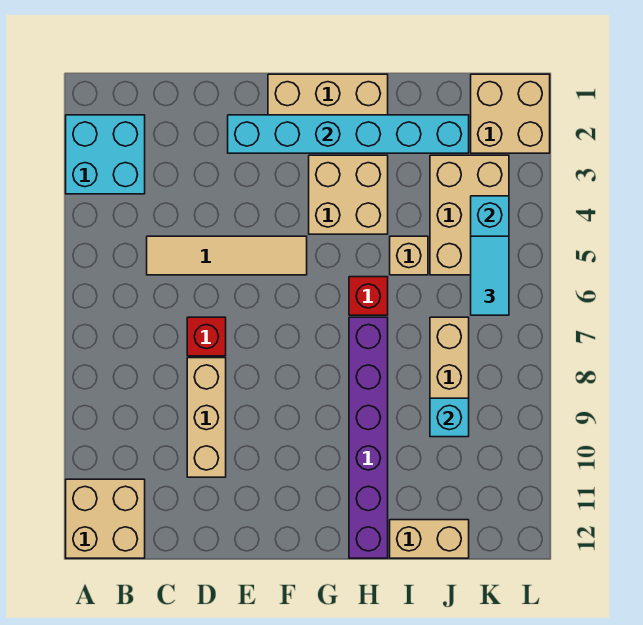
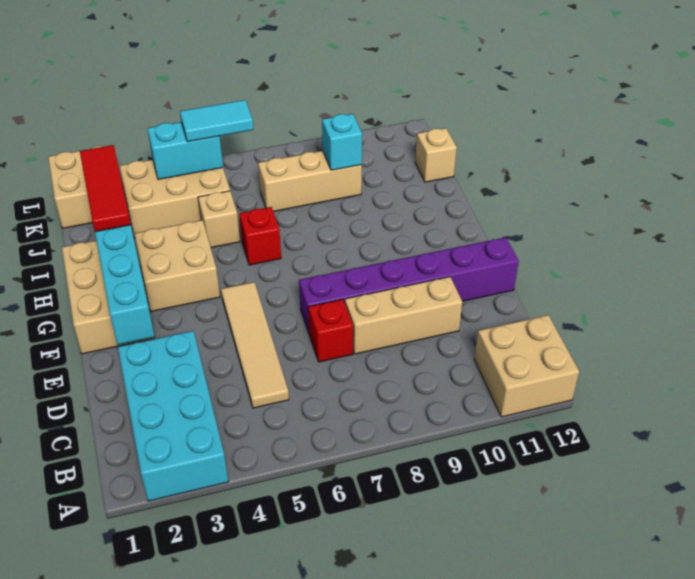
cyan brick A2:B3 level 1 -> cyan brick A2:D3 level 1
none -> red tile H2:J2 level 3
purple brick H7:H12 level 1 -> purple brick E7:E12 level 1
tan brick I12:J12 level 1 -> tan brick J12 level 1

